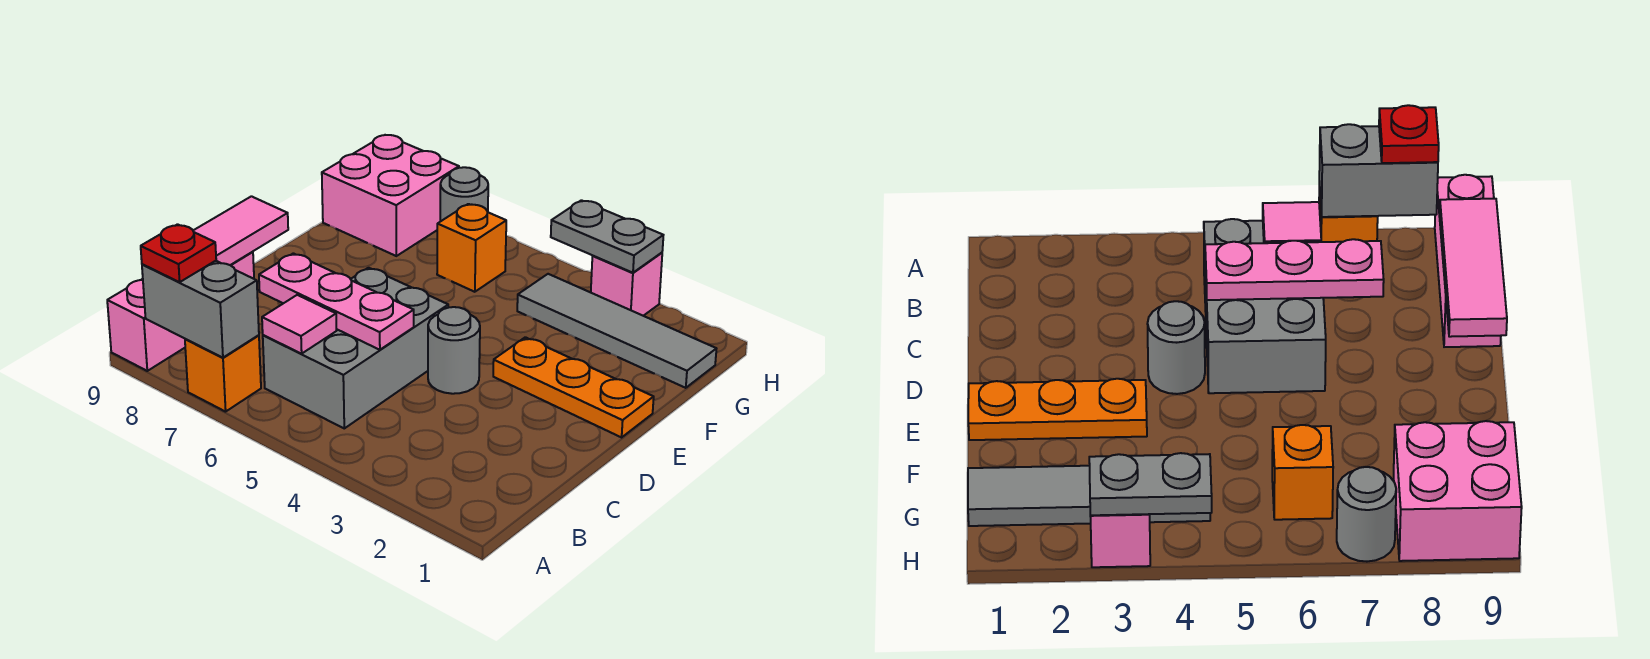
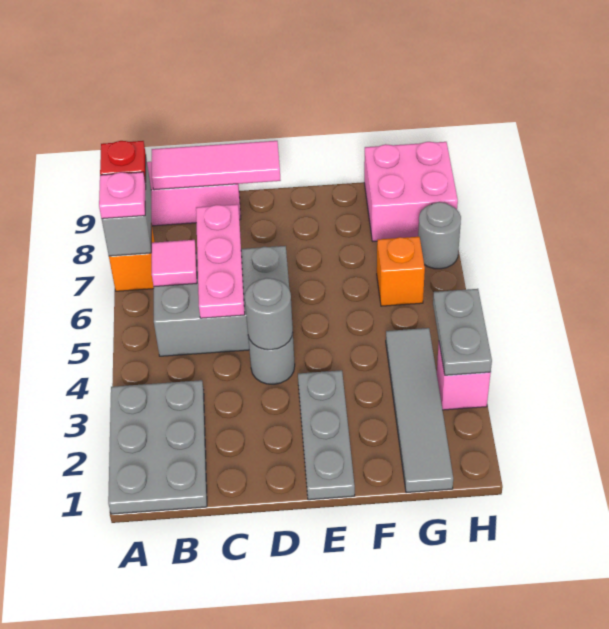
none -> grey plate A1:B3 level 1
none -> pink plate A7 level 3
none -> grey round brick D4 level 2
orange plate E1:E3 level 1 -> grey plate E1:E3 level 1

